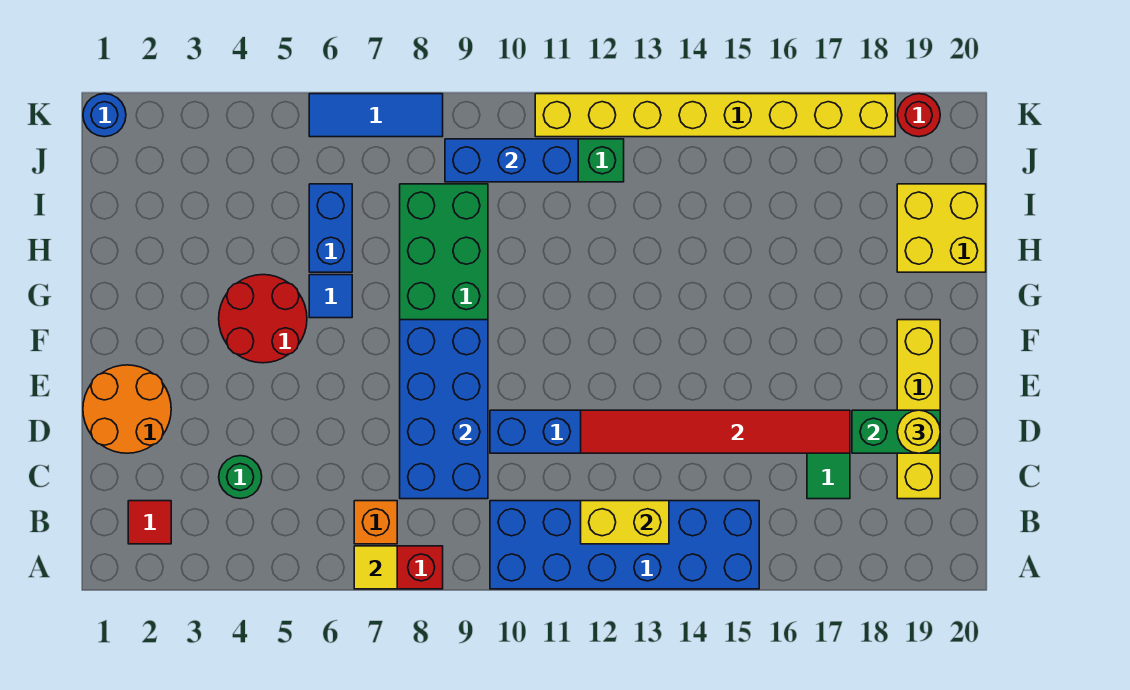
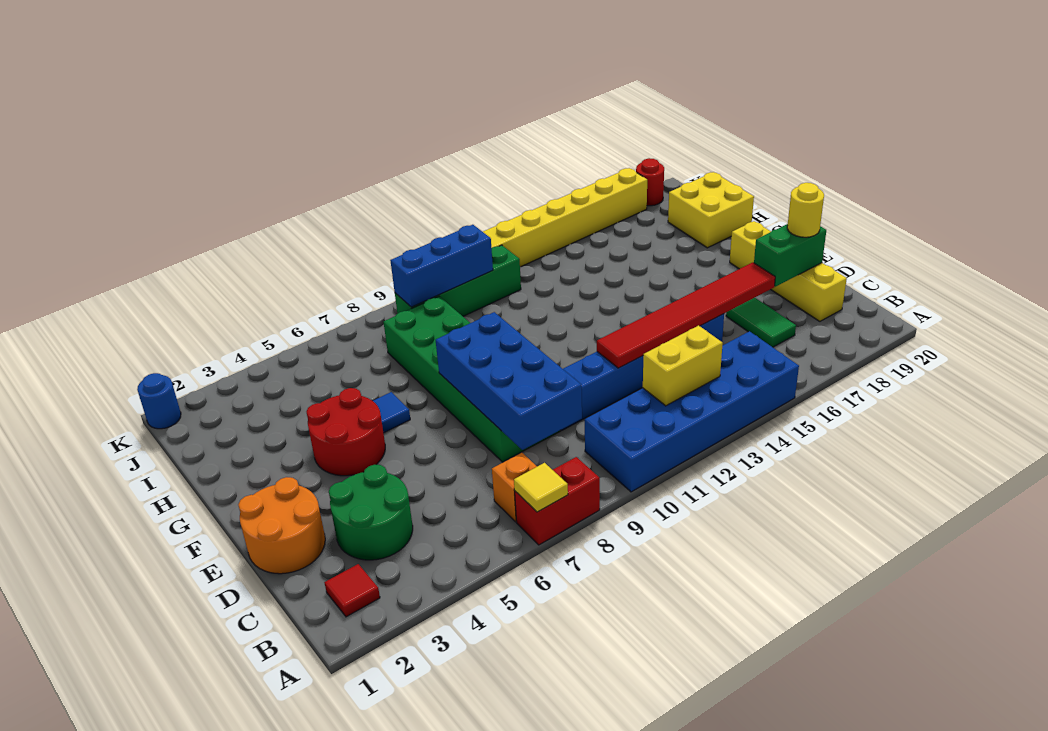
green round brick C4 level 1 -> green round brick C3:D4 level 1
blue brick H6:I6 level 1 -> none
blue tile K6:K8 level 1 -> none

